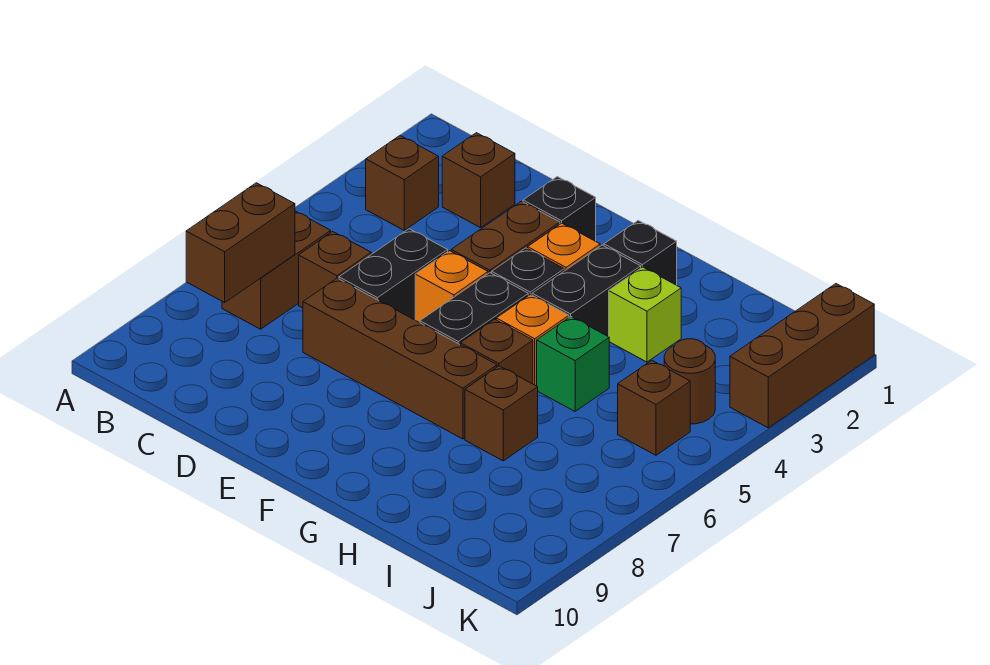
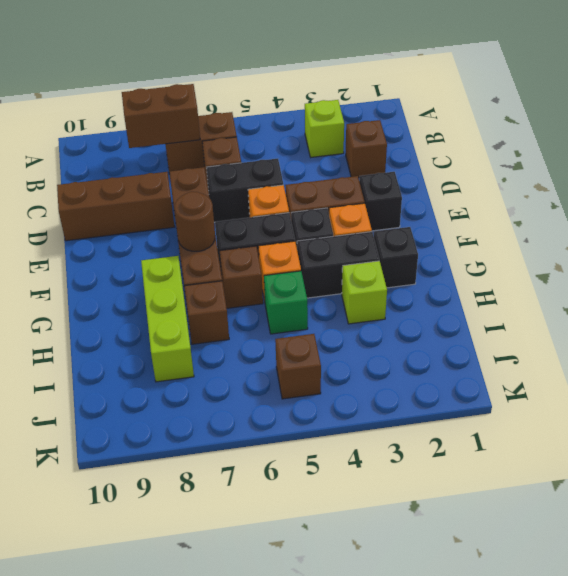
brown brick B3 level 1 -> lime brick B3 level 1
none -> lime brick G8:I8 level 1
brown round brick J4 level 1 -> brown round brick F7 level 2
brown brick K1:K3 level 1 -> brown brick D8:D10 level 1

